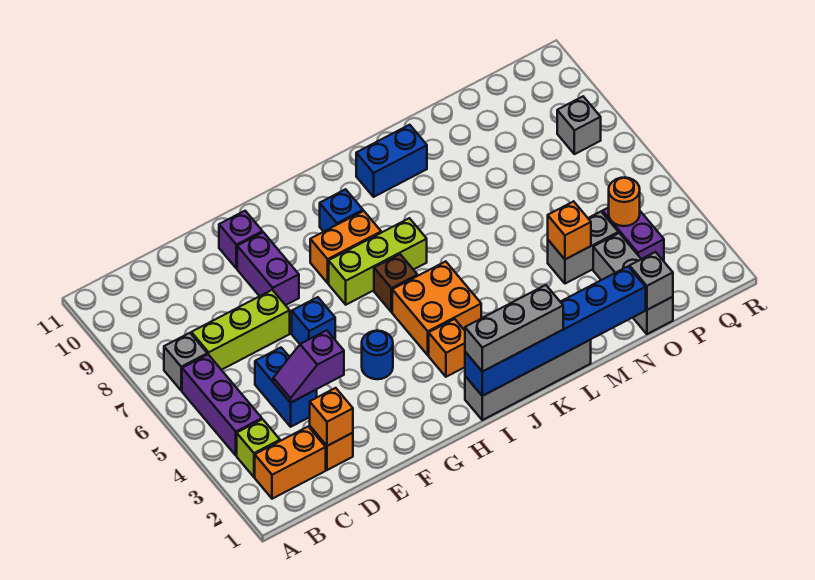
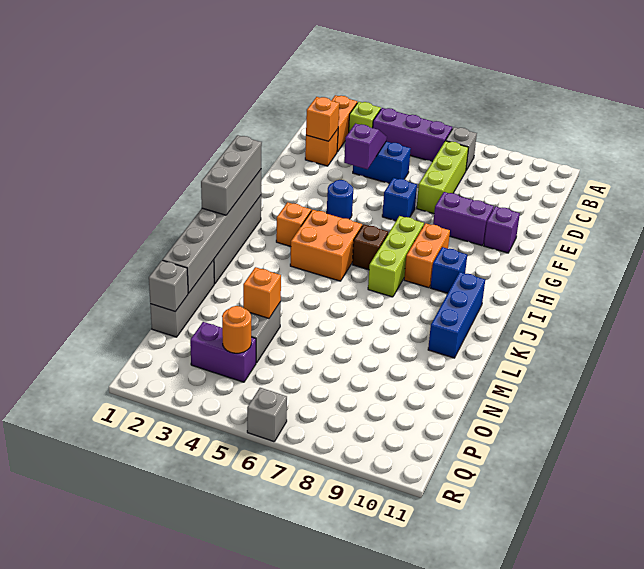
blue brick I1:N1 level 2 -> grey brick I1:N1 level 2
blue brick K10:L10 level 1 -> blue brick J10:L10 level 1
grey brick O1:O3 level 1 -> grey brick M1:O1 level 1
grey brick Q8 level 1 -> grey brick R6 level 1

